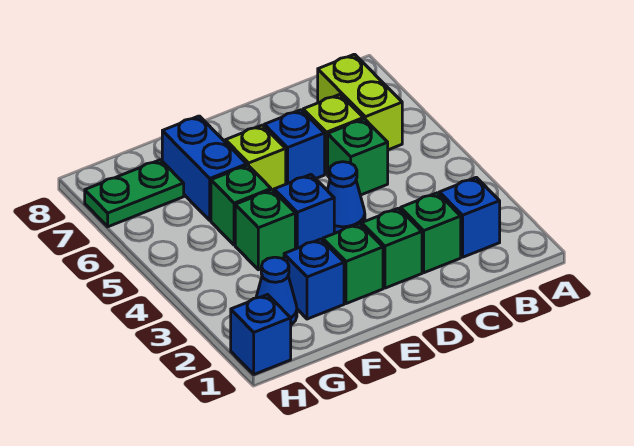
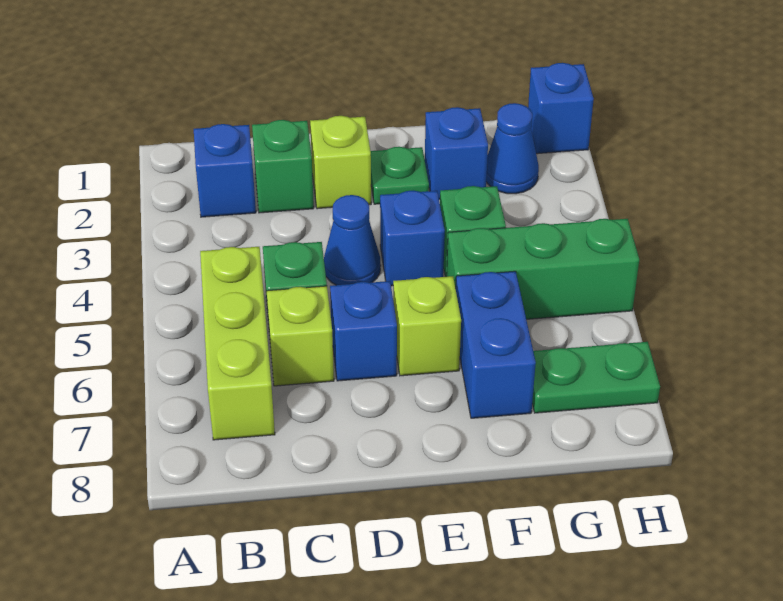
lime brick B6:B7 level 1 -> lime brick B5:B7 level 1
green brick D2 level 1 -> lime brick D2 level 1
green brick E2 level 1 -> green plate E2 level 1
green brick F5 level 1 -> green brick F5:H5 level 1

